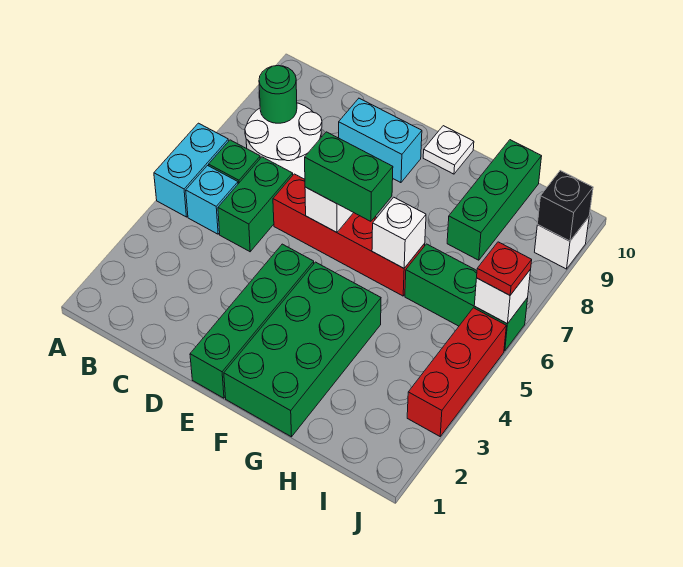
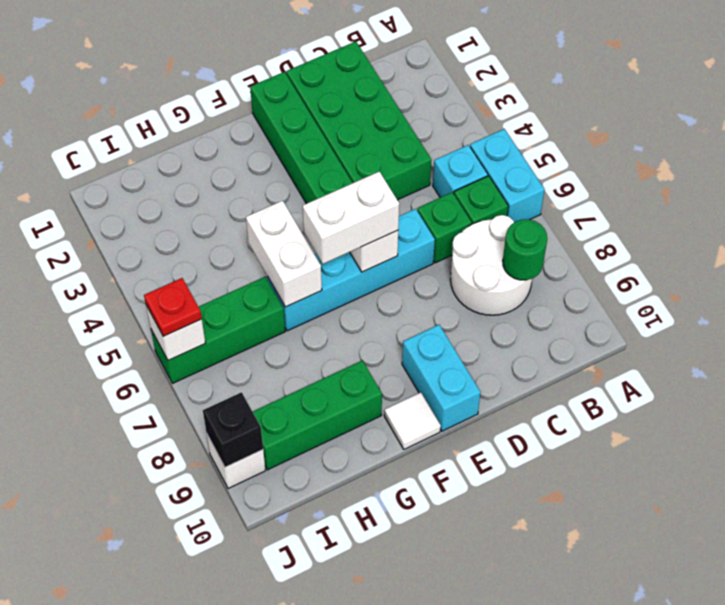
green brick C5:C6 level 1 -> green brick C6 level 1
red brick D6:G6 level 1 -> cyan brick D6:G6 level 1
cyan brick D9:E9 level 1 -> cyan brick E9:E10 level 1
green brick E6:F6 level 3 -> white brick E6:F6 level 3
green brick F1:G4 level 1 -> green brick C1:D4 level 1
white plate F10 level 1 -> white tile F10 level 1
white brick G6 level 2 -> white brick G5:G6 level 2
green brick H8:H10 level 1 -> green brick G9:I9 level 1
red brick J3:J5 level 1 -> none

